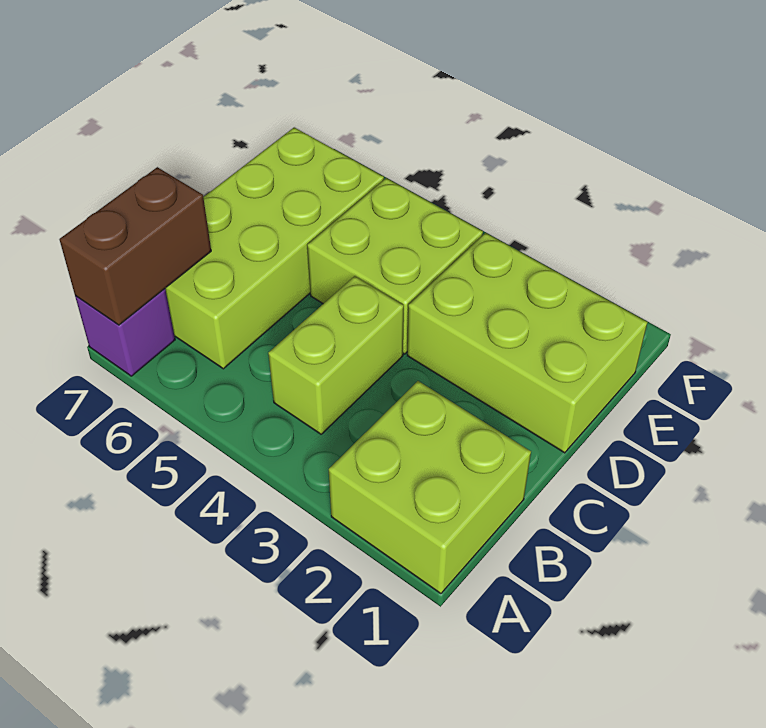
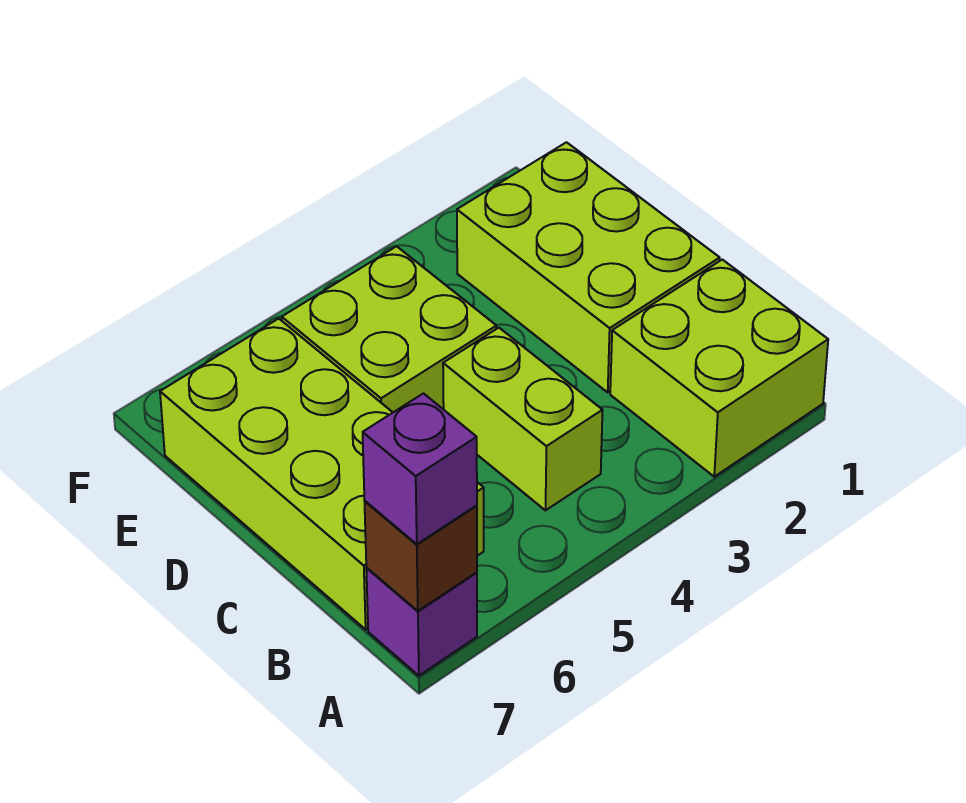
brown brick A7:B7 level 2 -> brown brick A7 level 2
none -> purple brick A7 level 3
lime brick D1:E3 level 1 -> lime brick C1:E2 level 1

